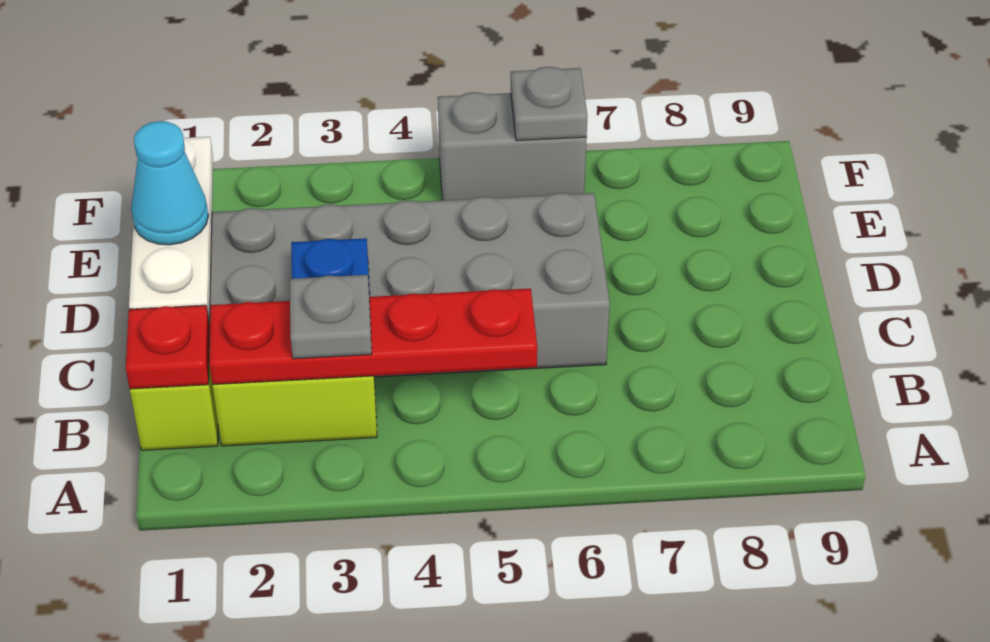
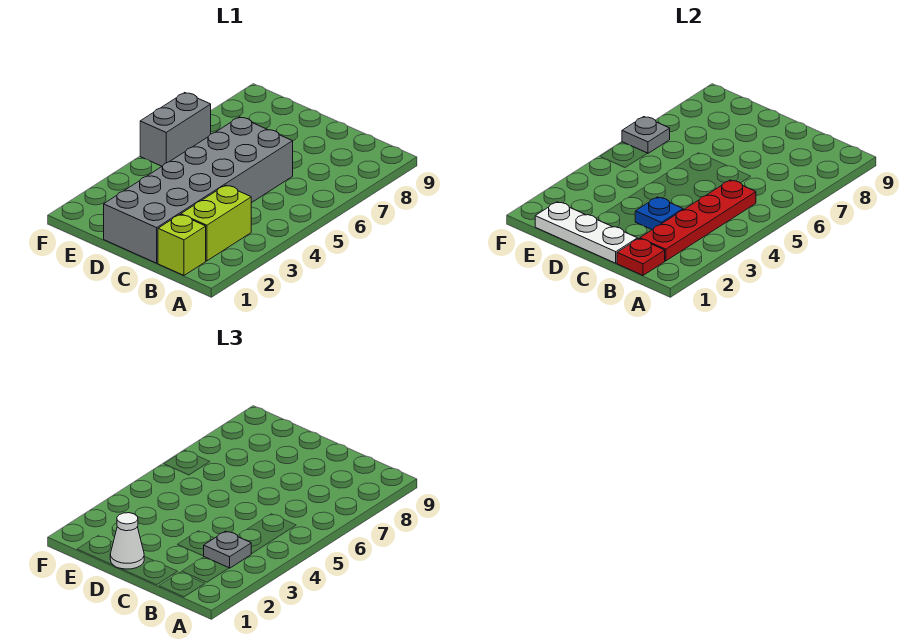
cyan cone D1 level 3 -> white cone D1 level 3

